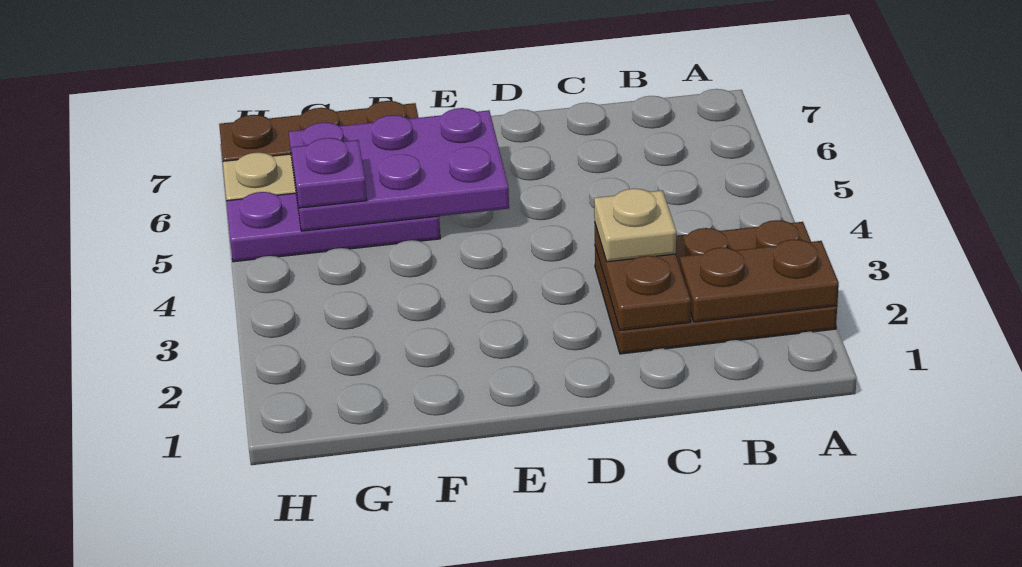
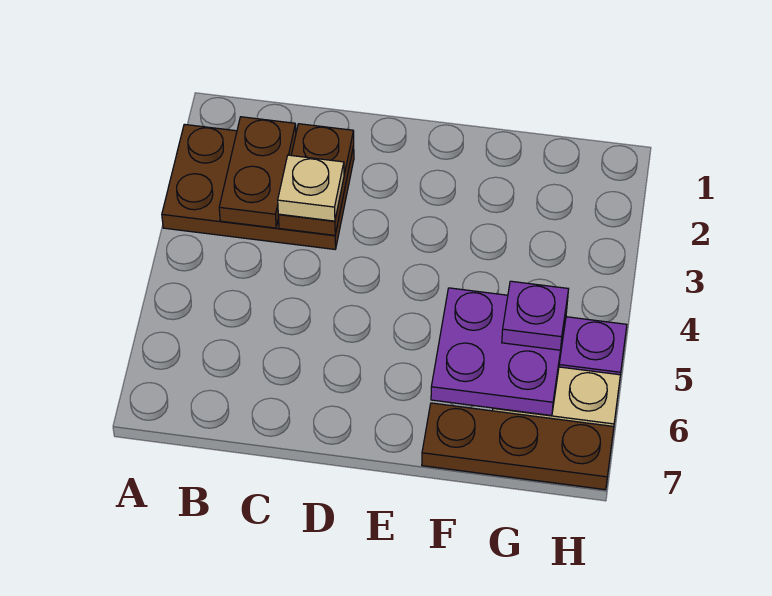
brown plate A2:B2 level 2 -> brown plate B2:B3 level 2
purple plate E5:G6 level 2 -> purple plate F5:G6 level 2

